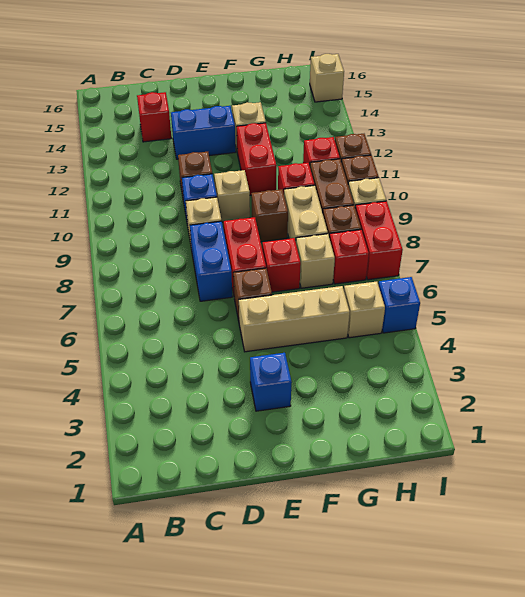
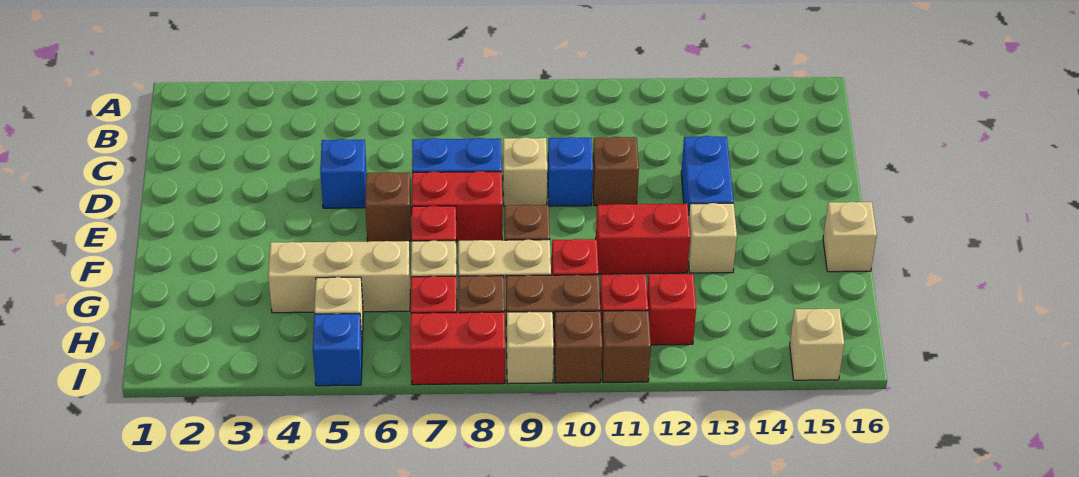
red brick C14 level 1 -> red brick H12 level 1
blue brick E3 level 1 -> blue brick D5 level 1
tan brick E5:G5 level 1 -> tan brick G4:G6 level 1
tan brick E10 level 1 -> tan brick F16 level 1

